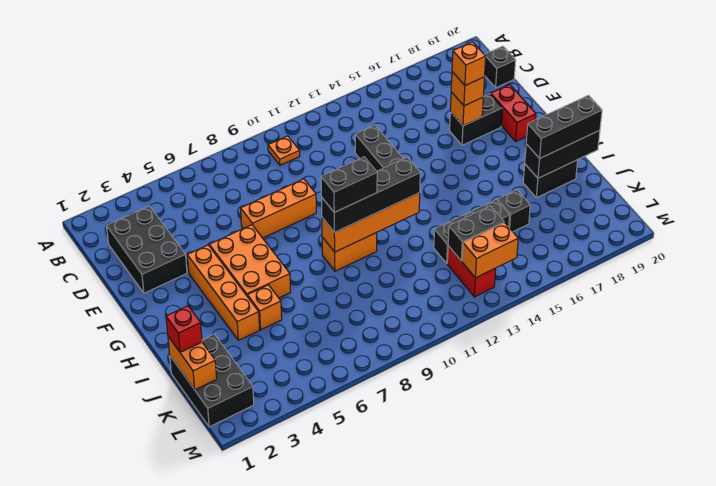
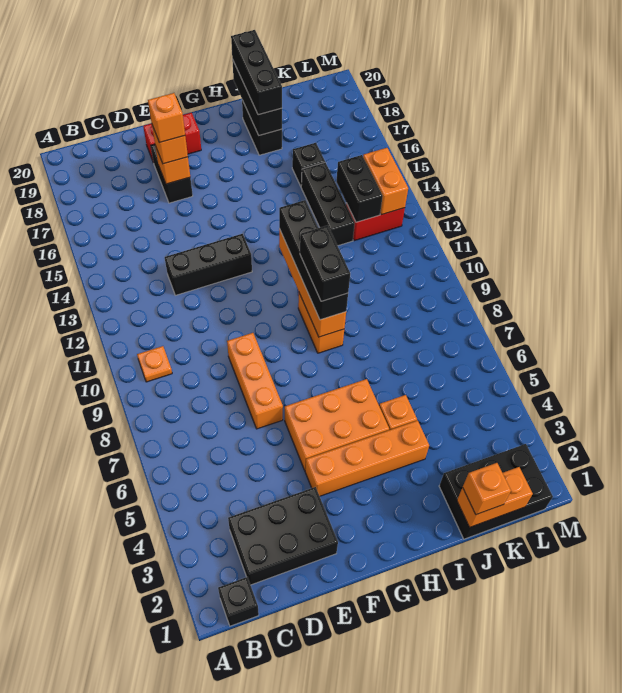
black brick C20 level 1 -> black brick B1 level 1
red brick J1 level 3 -> orange brick J1 level 3

